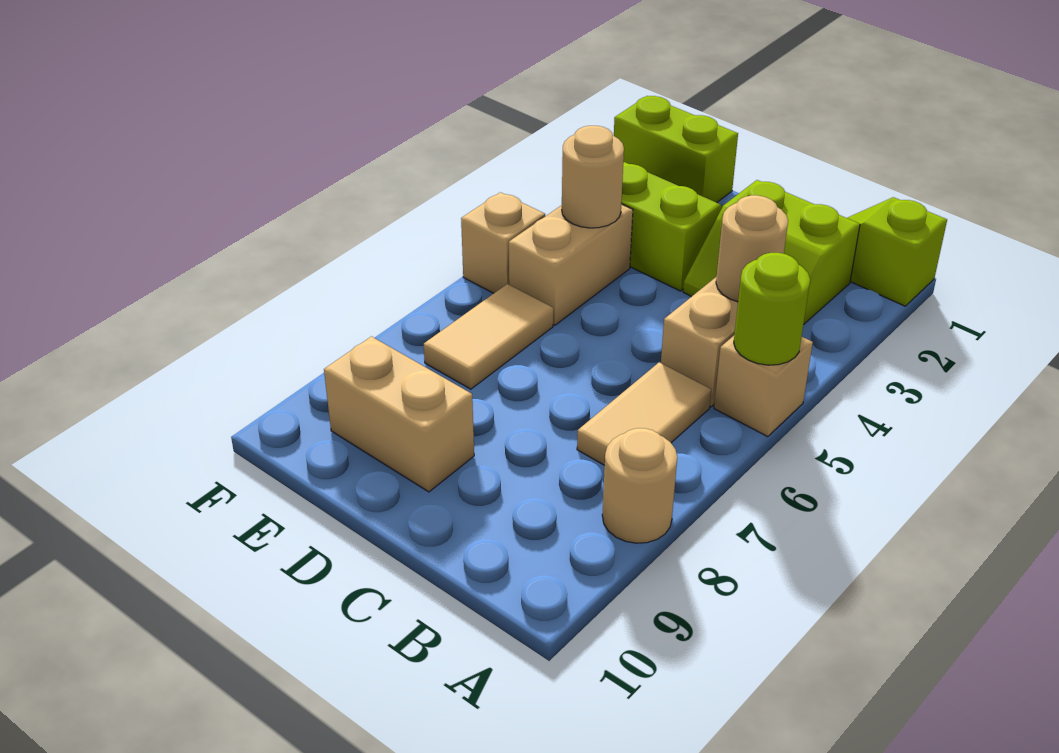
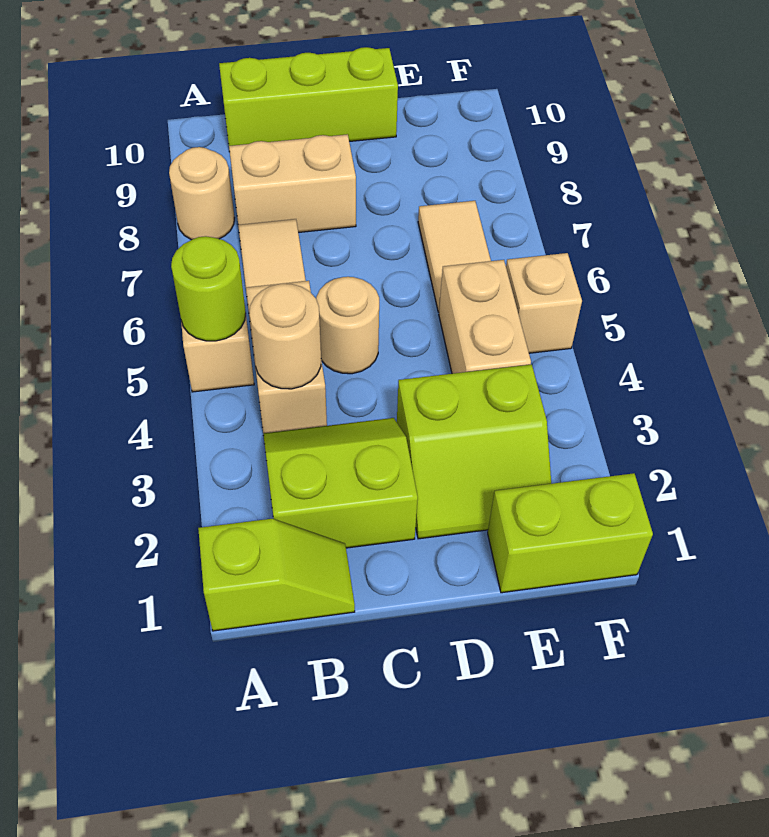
none -> lime brick B10:D10 level 1
tan brick D9:E9 level 1 -> tan brick B8:C8 level 1
tan round brick E4 level 2 -> tan round brick C5 level 1

